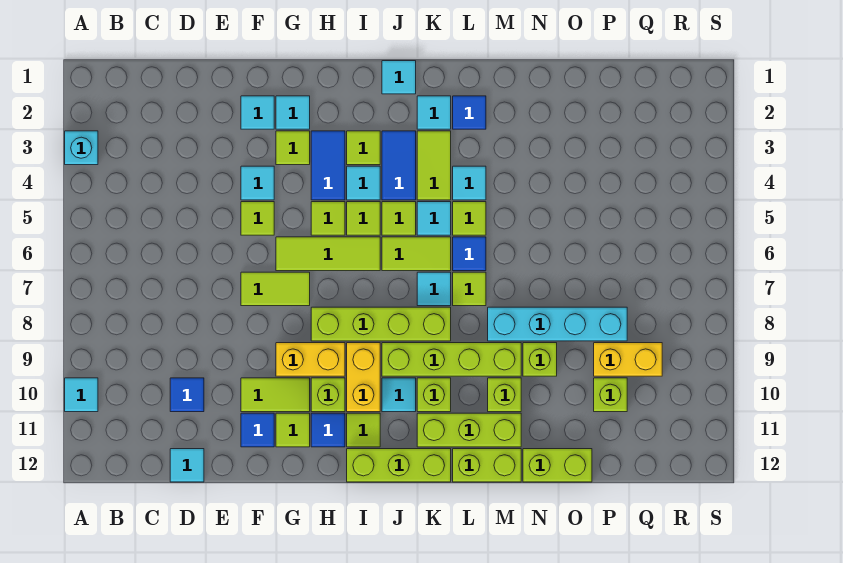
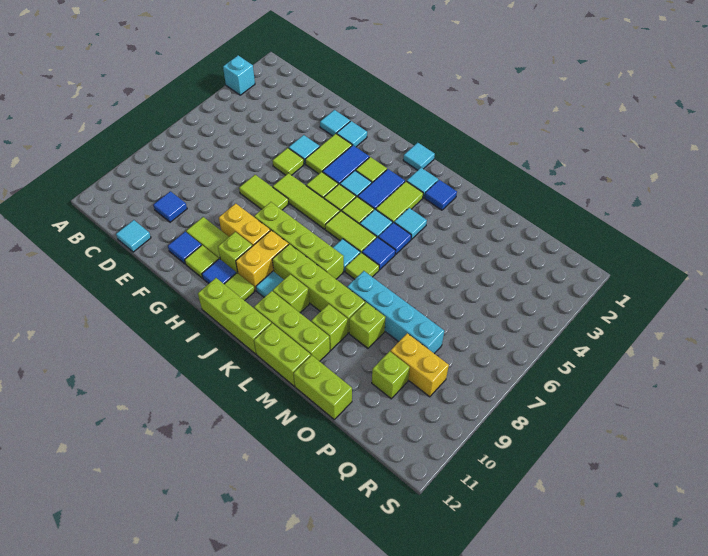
cyan tile A10 level 1 -> none
lime tile G3 level 1 -> lime tile G3:G4 level 1
lime tile L5 level 1 -> blue tile L5 level 1

